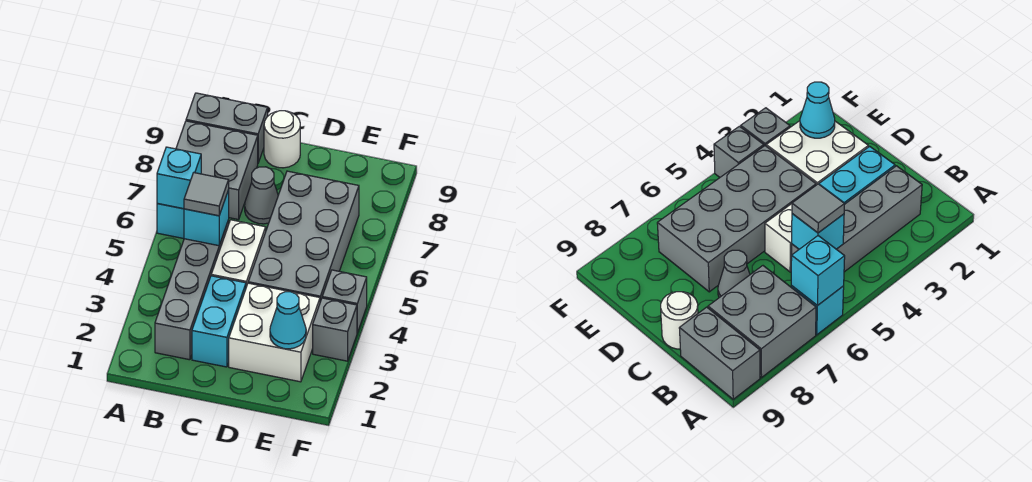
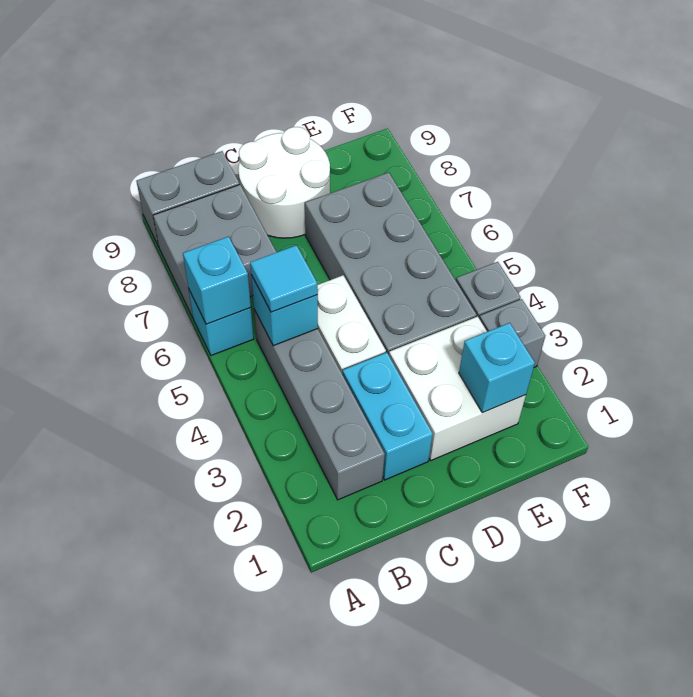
grey tile B5 level 3 -> cyan tile B5 level 3
grey cone C7 level 1 -> none
white round brick C9 level 1 -> white round brick C8:D9 level 1
cyan cone E2 level 2 -> cyan brick E2 level 2

